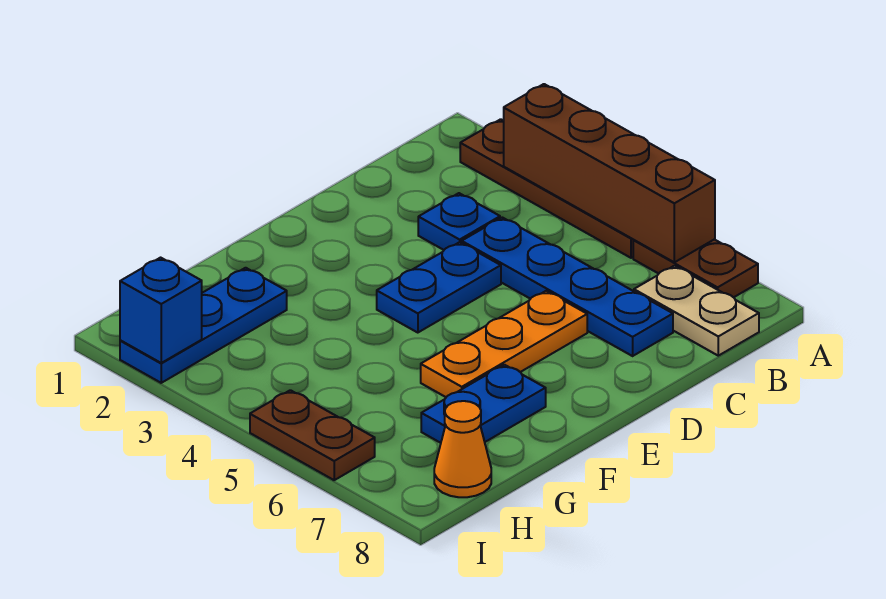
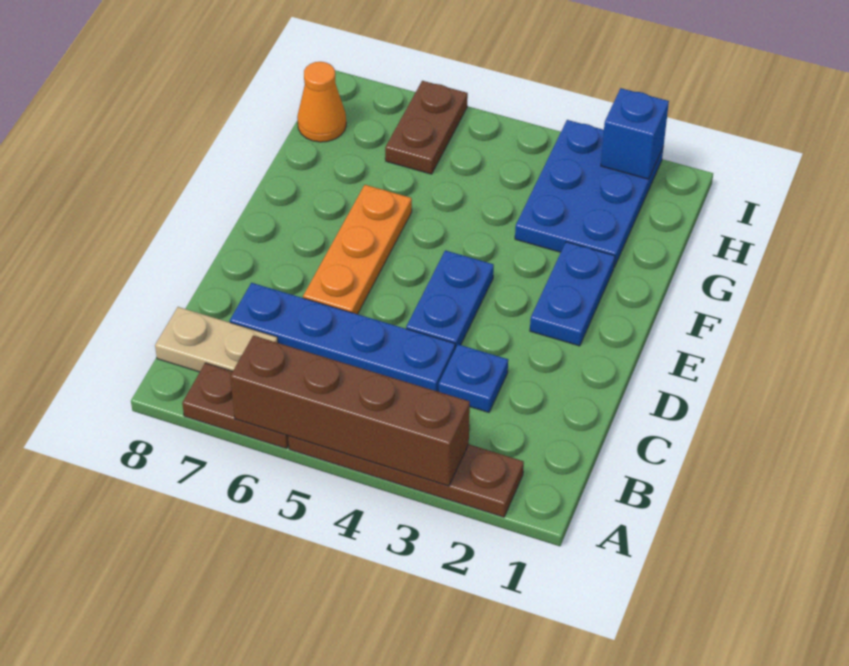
blue plate F7:G7 level 1 -> blue plate E2:F2 level 1
blue plate G2:I2 level 1 -> blue plate G2:I3 level 1
brown plate I5:I6 level 1 -> brown plate H6:I6 level 1

